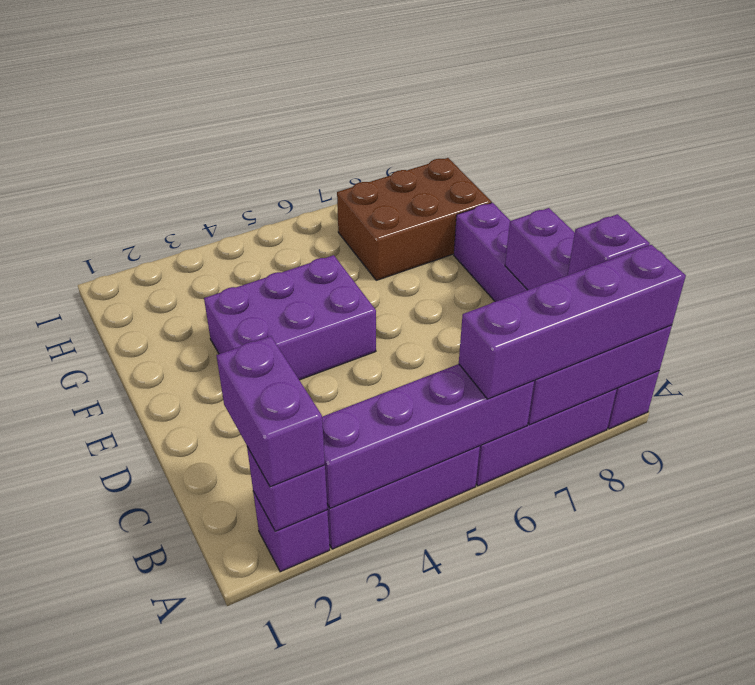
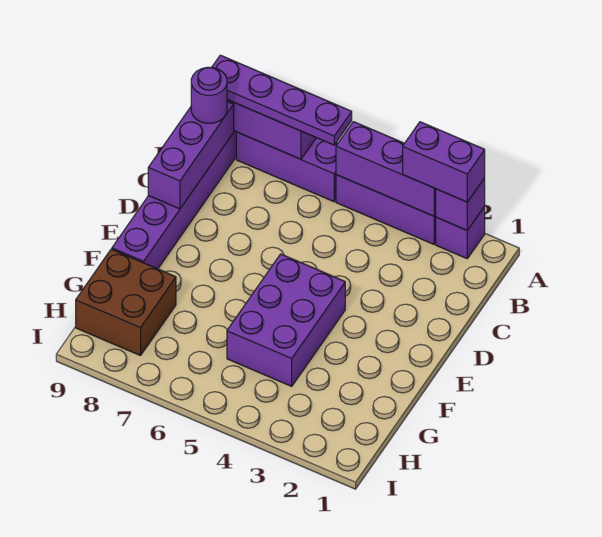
purple brick A2:B2 level 3 -> purple brick A2:A3 level 3
purple brick A3:A6 level 2 -> purple brick A3:A5 level 2
purple brick A6:A9 level 3 -> purple plate A6:A9 level 3
purple brick B9 level 3 -> purple round brick B9 level 3
purple brick E3:F5 level 1 -> purple brick E4:G5 level 1
brown brick G7:H9 level 1 -> brown brick G8:H9 level 1

